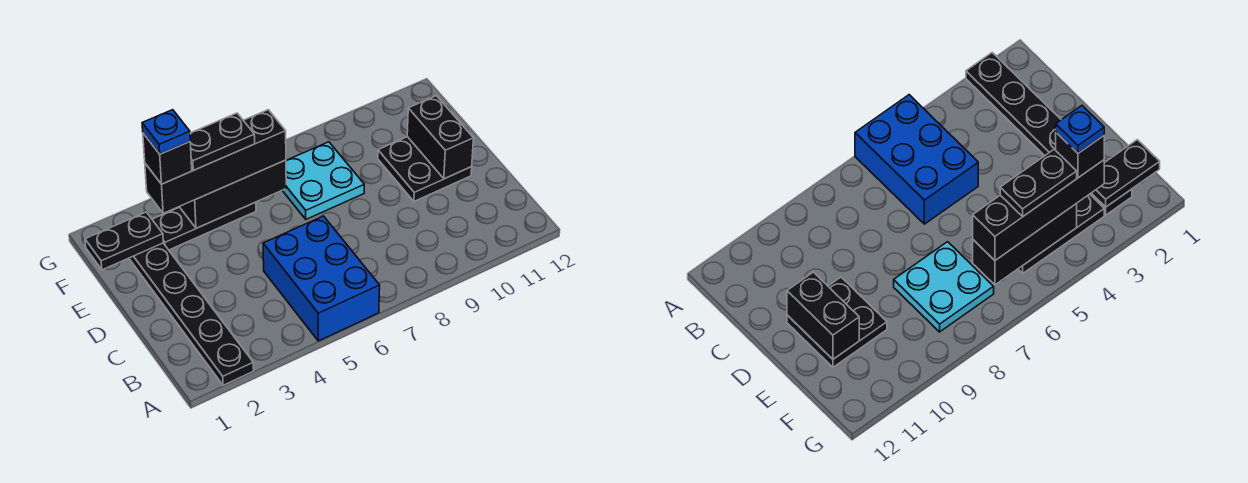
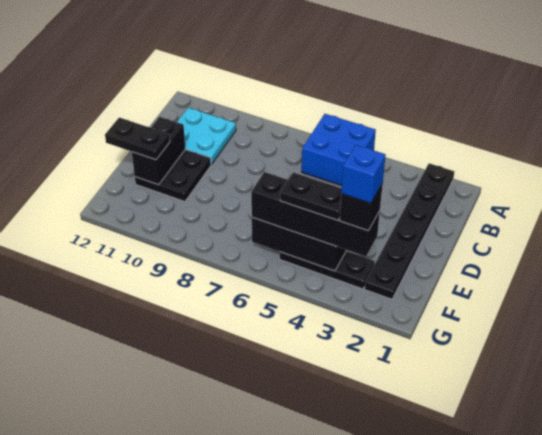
blue brick A5:C6 level 1 -> blue brick A5:B6 level 1
cyan plate E7:F8 level 1 -> cyan plate B10:C11 level 1
black plate F1:F2 level 2 -> black plate E11:E12 level 3
blue plate F3 level 5 -> blue brick F3 level 5

